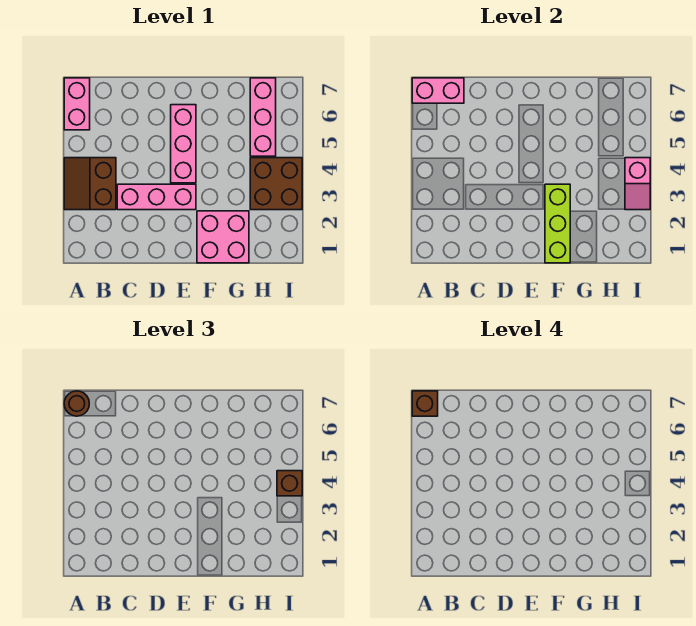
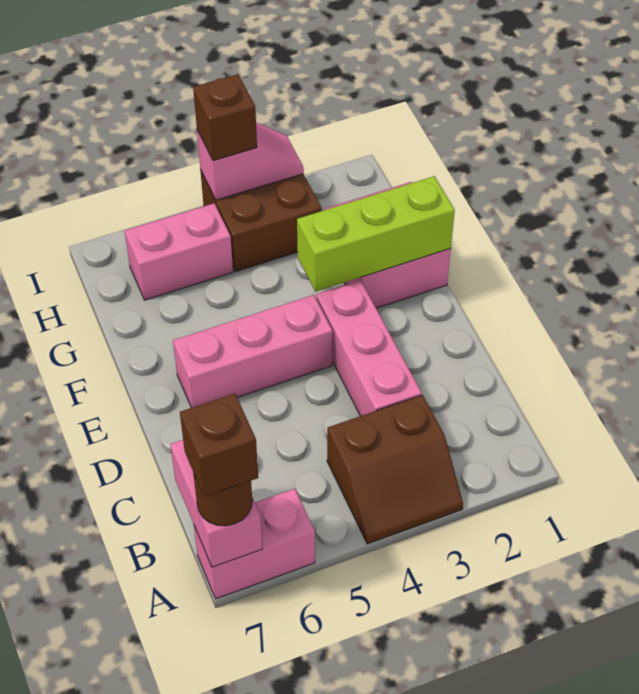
pink brick H5:H7 level 1 -> pink brick H5:H6 level 1

